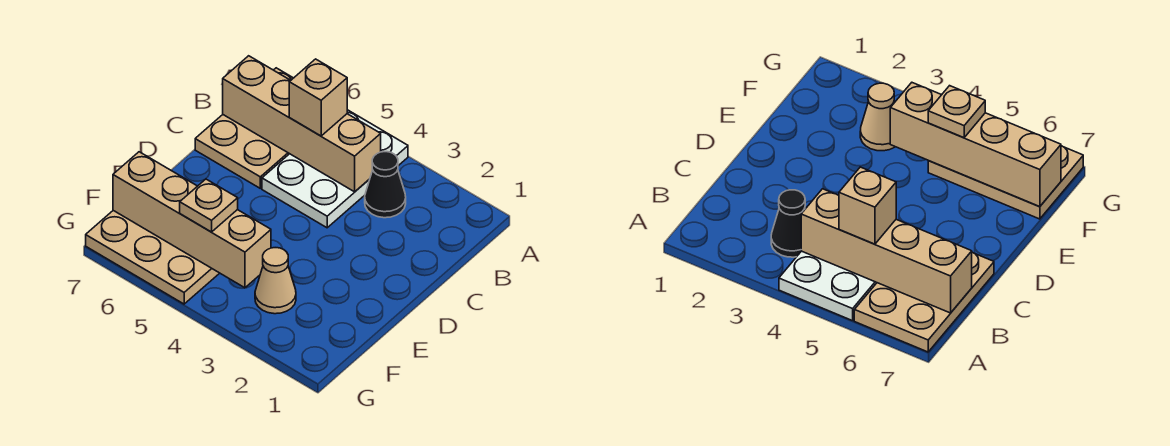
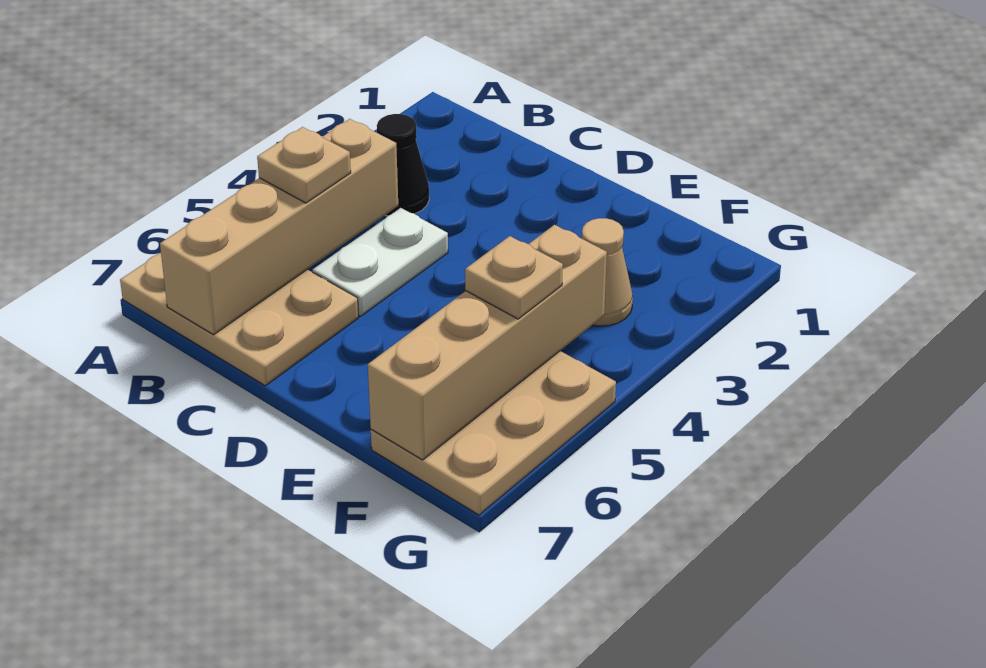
white plate A4:C5 level 1 -> white plate C4:C5 level 1
tan brick B5 level 3 -> tan plate B5 level 3

